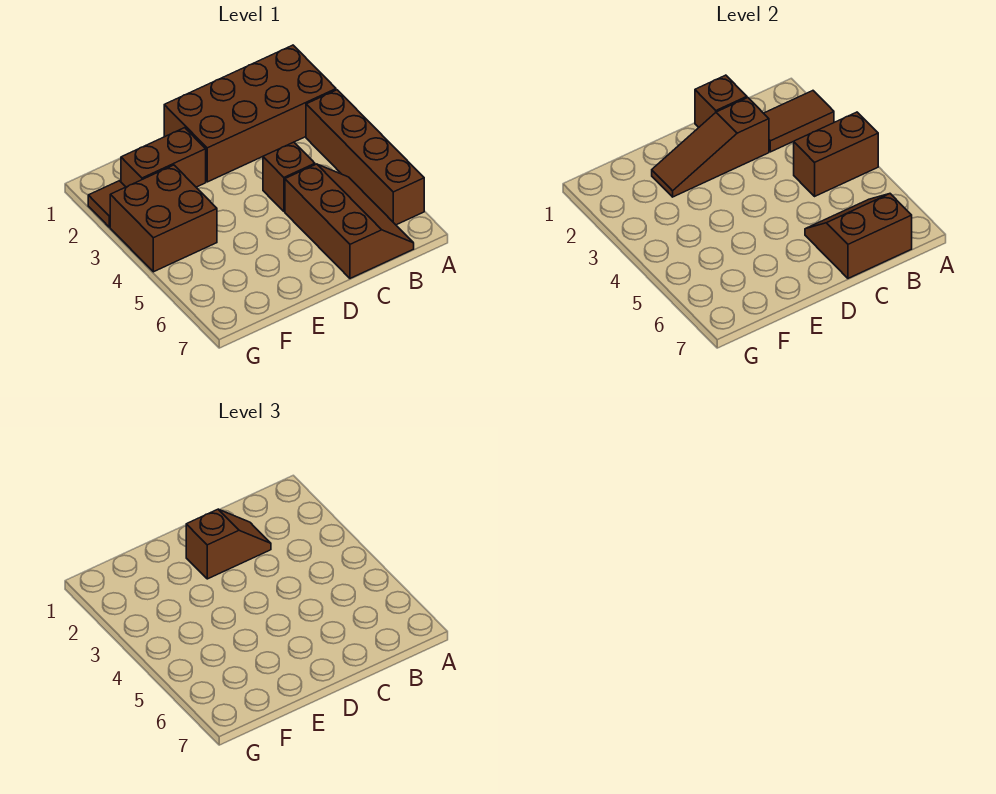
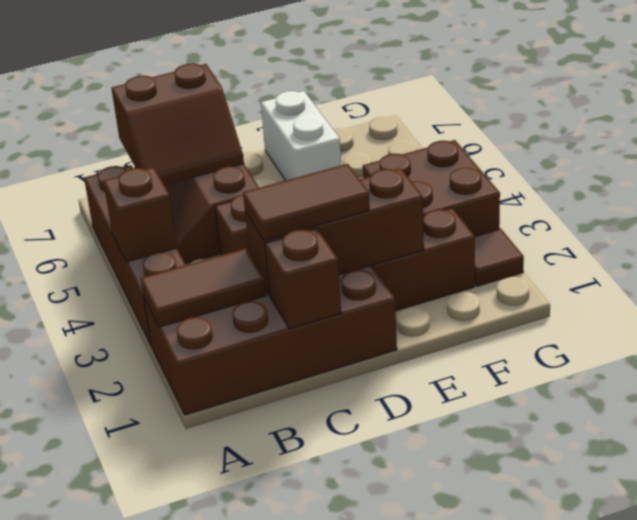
brown brick A4:B4 level 2 -> brown brick A4 level 2
brown slope C2:E2 level 2 top C -> brown brick C2:E2 level 2
brown slope C2:D2 level 3 top D -> brown tile C2:D2 level 3
none -> white brick E6:E7 level 1

